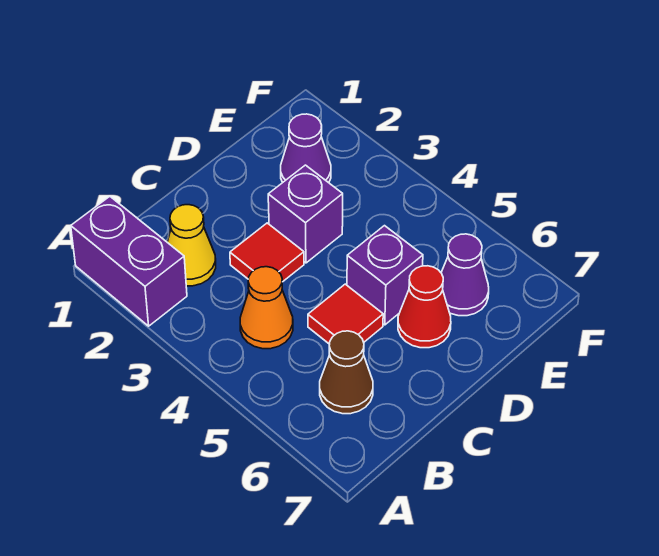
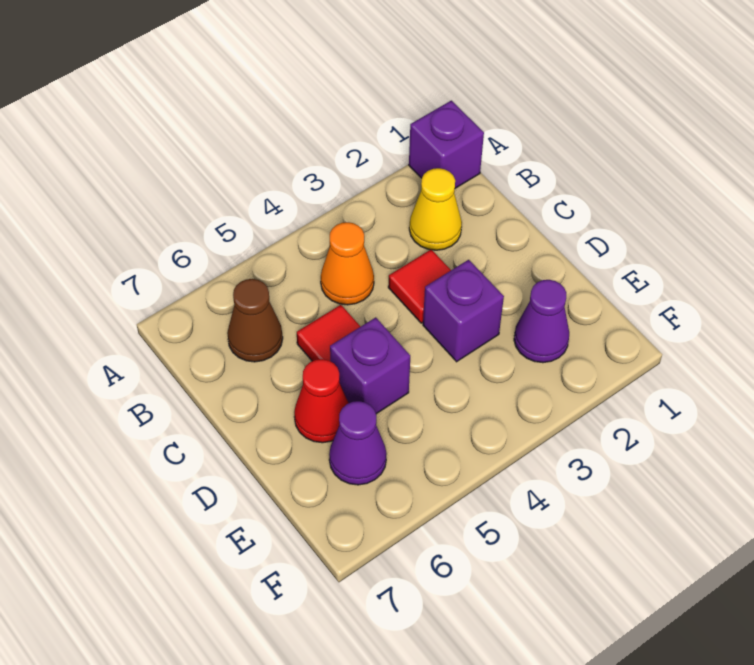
purple brick A1:A2 level 1 -> purple brick A1 level 1

